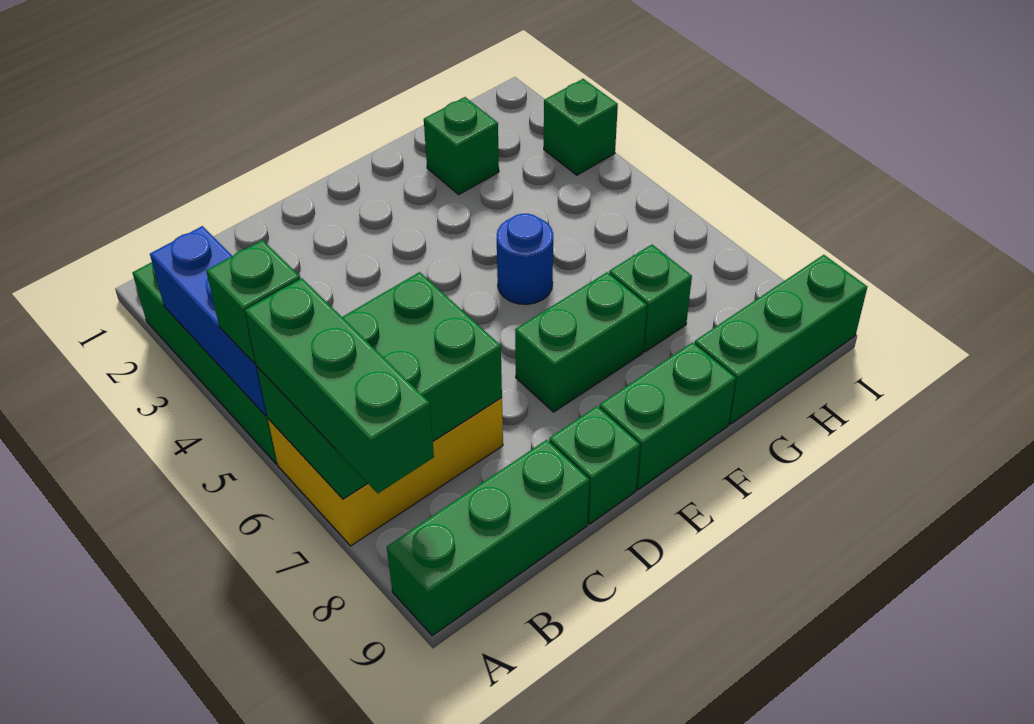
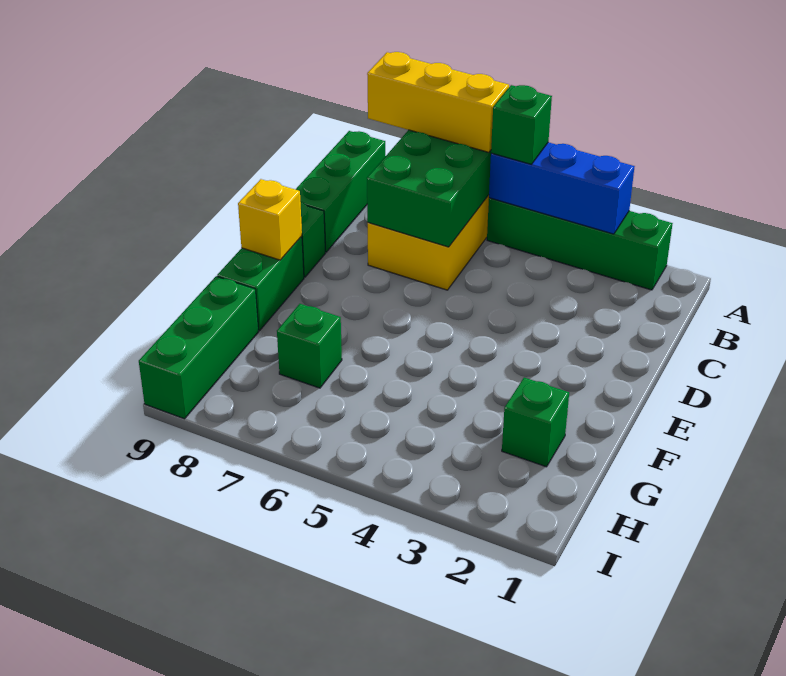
green brick A6:A8 level 3 -> yellow brick A6:A8 level 3
green brick E7:F7 level 1 -> none
none -> yellow brick E9 level 2
blue round brick F5 level 1 -> none
green brick I3 level 1 -> none

